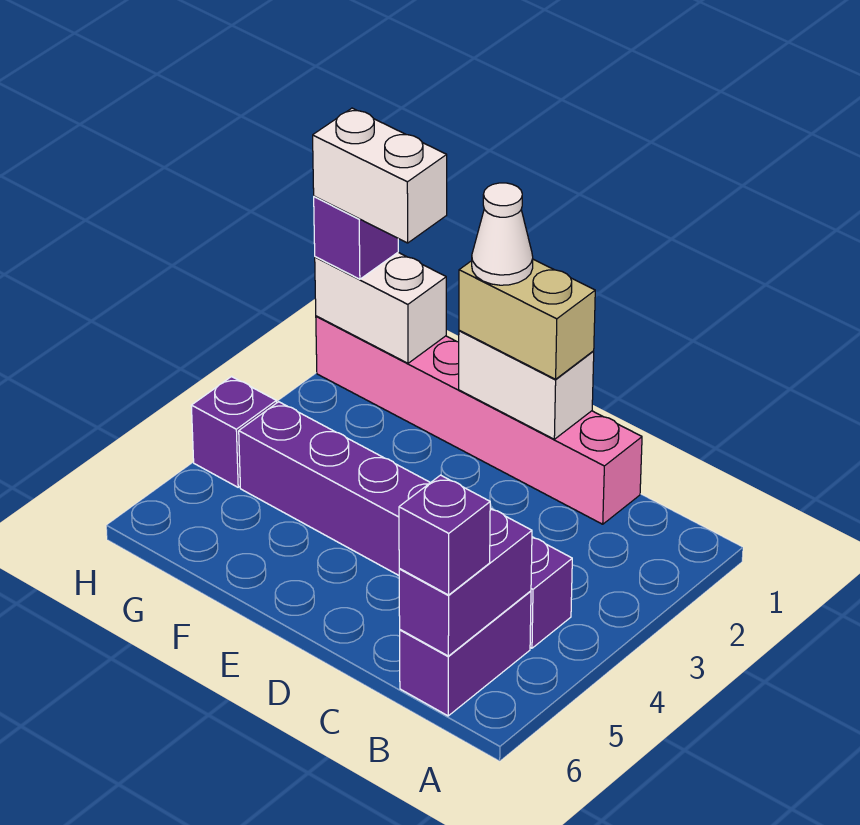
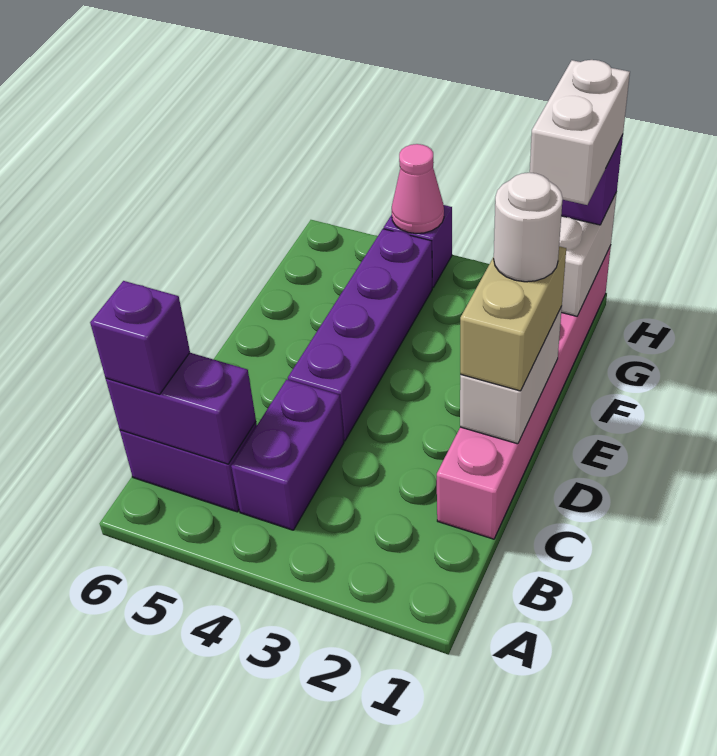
white cone E1 level 4 -> white round brick E1 level 4
none -> pink cone H4 level 2

